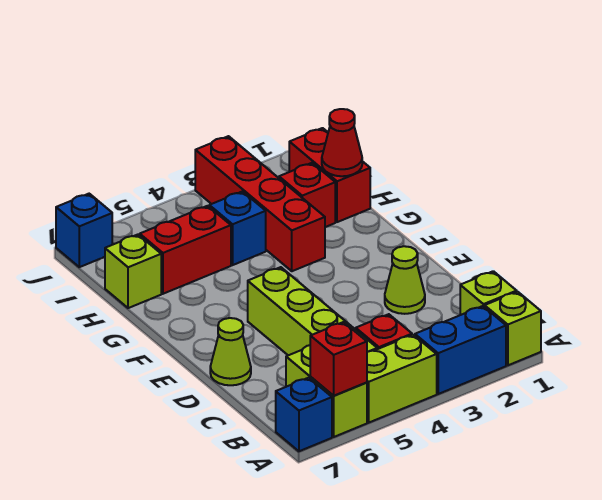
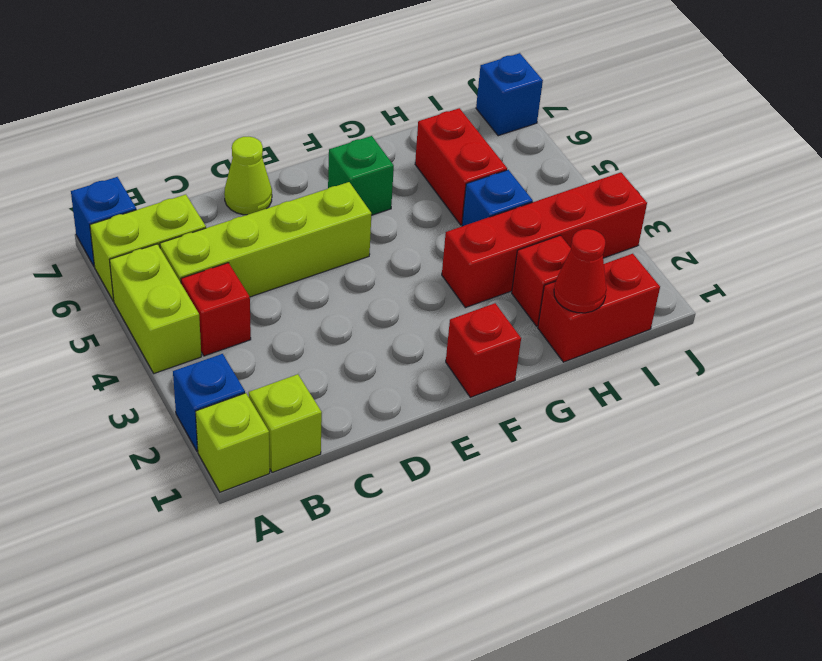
blue brick A2:A3 level 1 -> blue brick A2 level 1
red brick A6 level 2 -> red brick F1 level 1
lime cone D2 level 1 -> none
none -> green brick F6 level 1
lime brick H7 level 1 -> none

